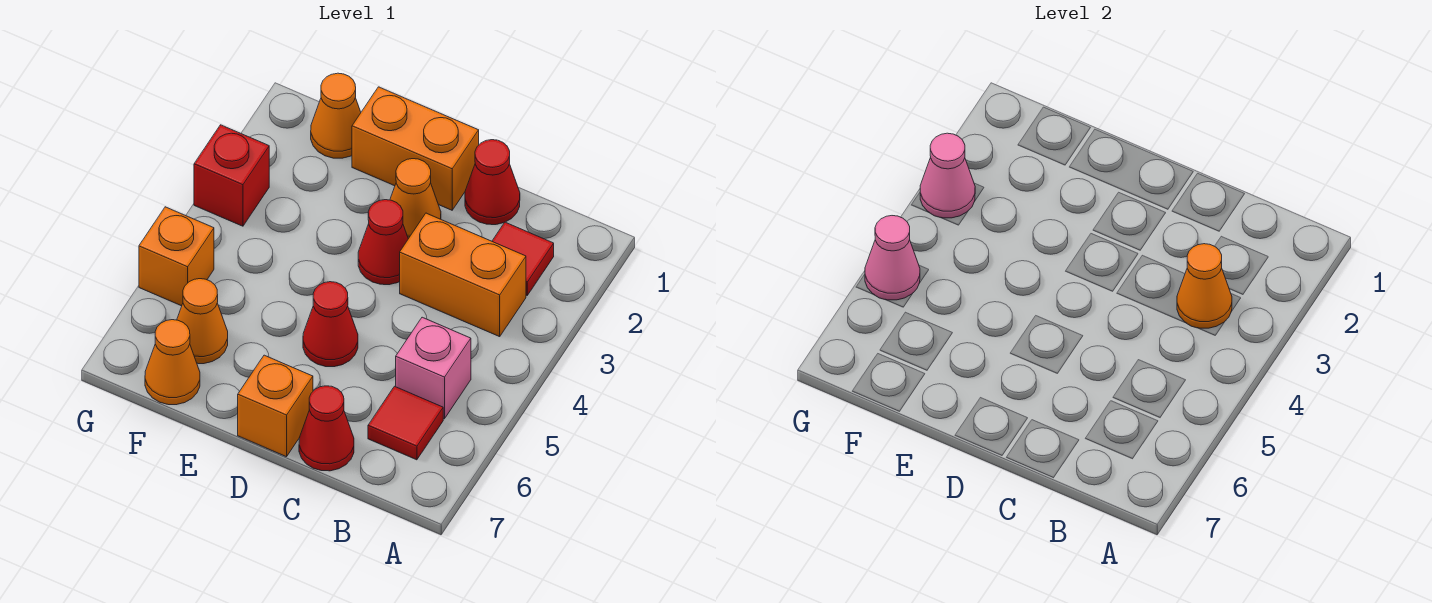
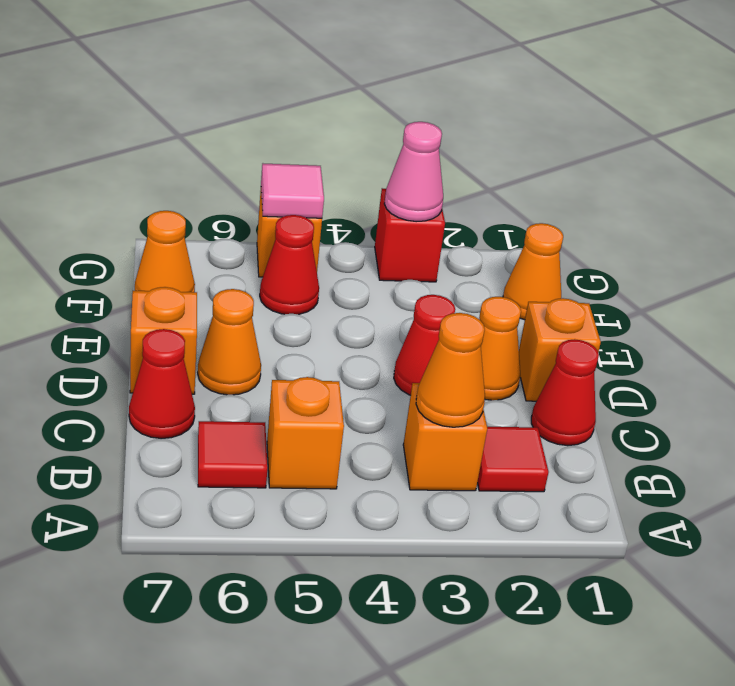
orange brick B3:C3 level 1 -> orange brick B3 level 1
pink brick B5 level 1 -> orange brick B5 level 1
orange brick D1:E1 level 1 -> orange brick D1 level 1
red cone D5 level 1 -> red cone F5 level 1
orange cone F6 level 1 -> orange cone D6 level 1
pink cone G5 level 2 -> pink tile G5 level 2

